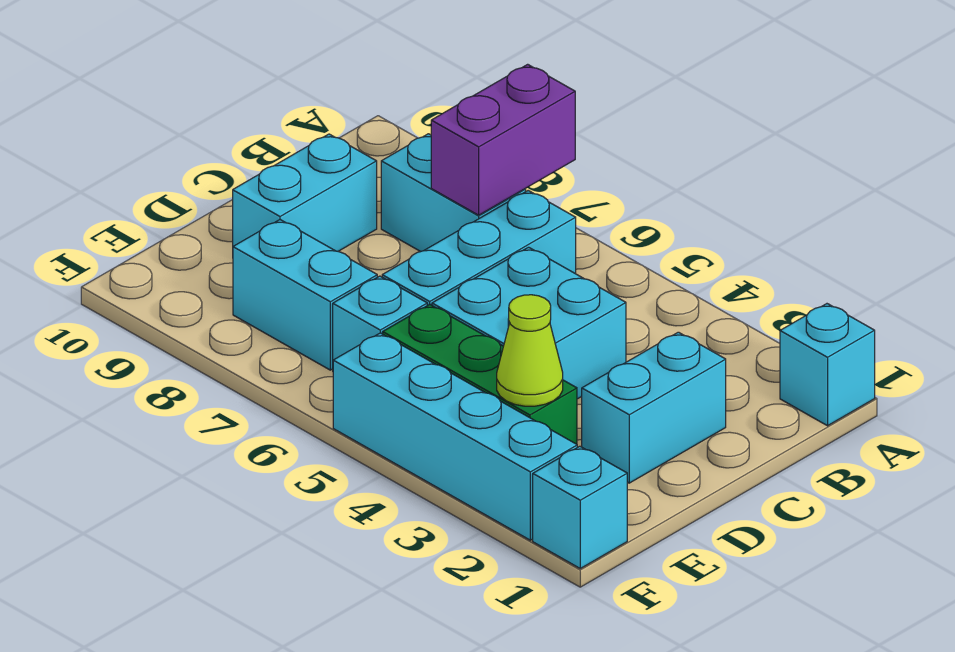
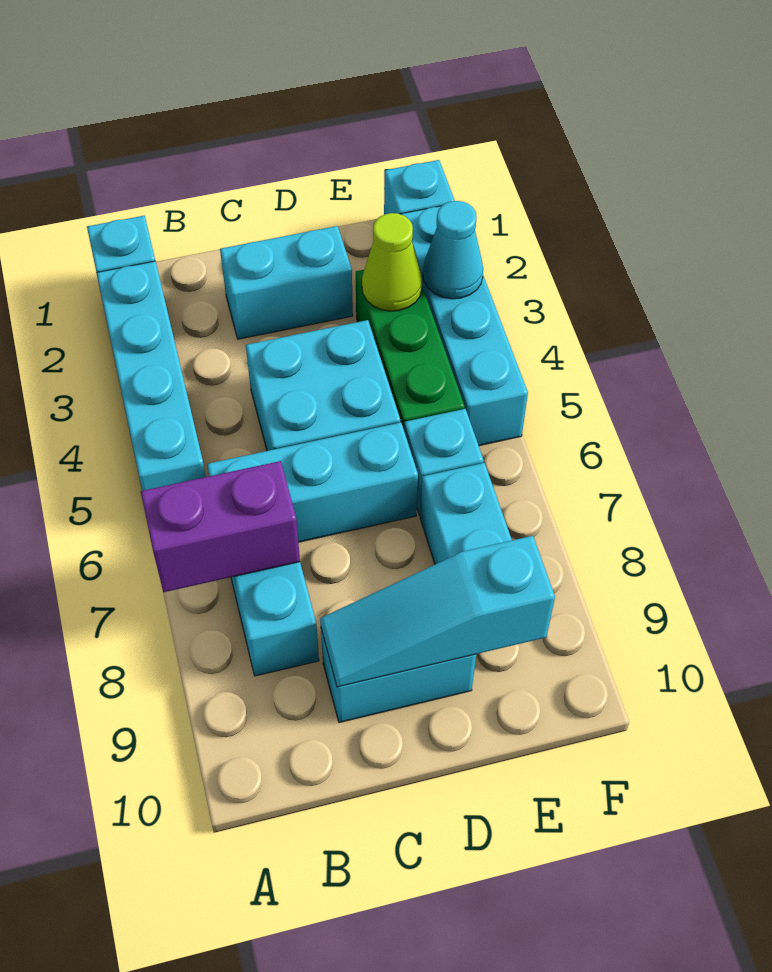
none -> cyan brick A2:A5 level 1
none -> cyan slope C9:E9 level 2 top E
none -> cyan cone F3 level 2

